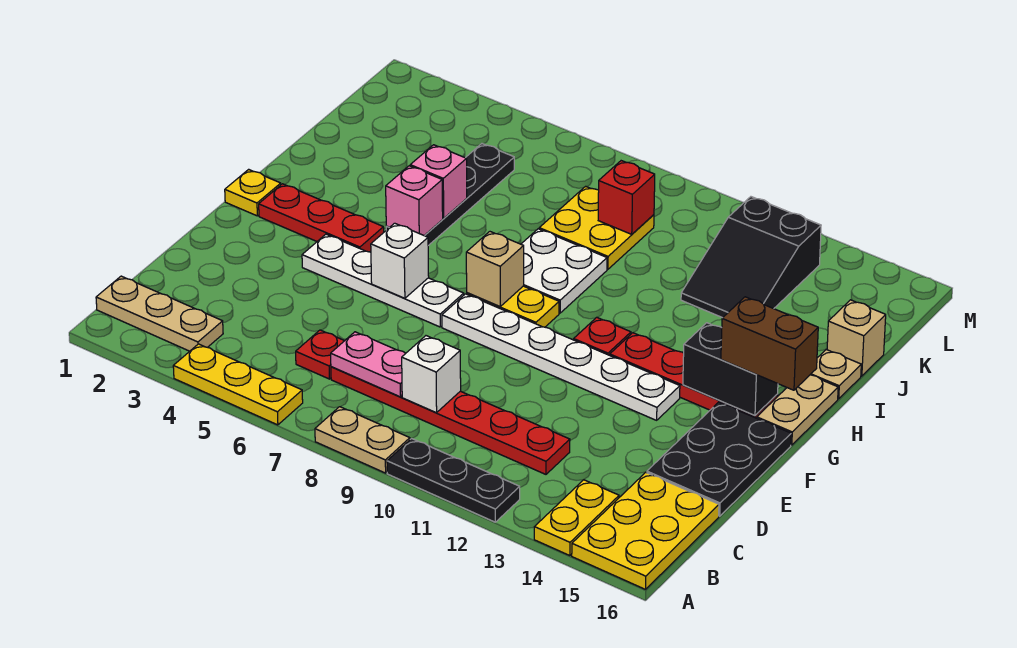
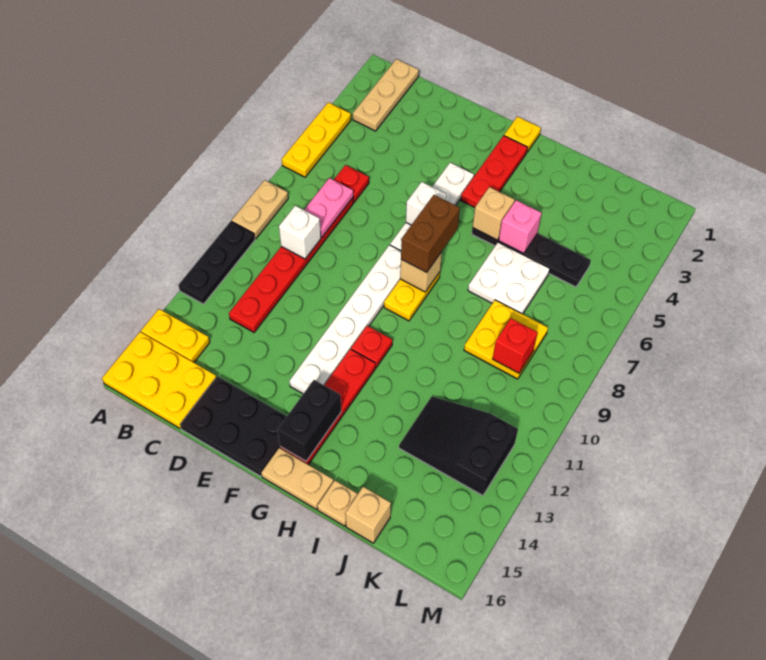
brown brick G15:G16 level 3 -> brown brick G7:G8 level 3
pink brick H5 level 2 -> tan brick H5 level 2
white plate H8:I9 level 1 -> white plate I6:J7 level 1

